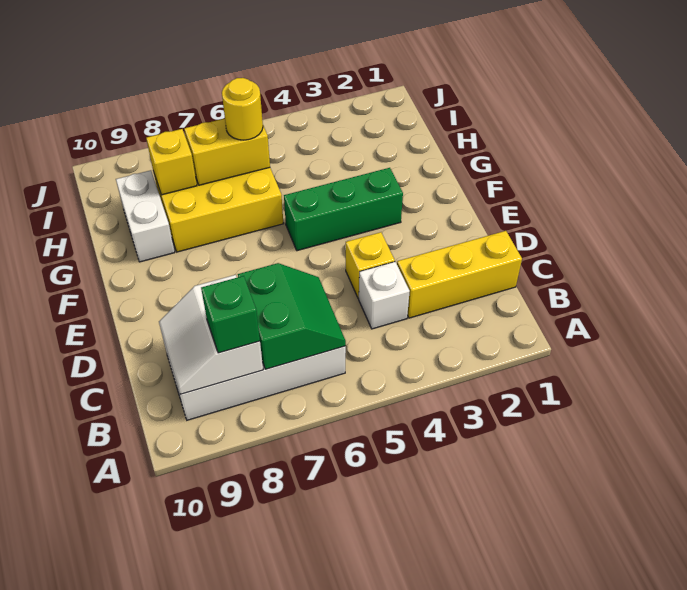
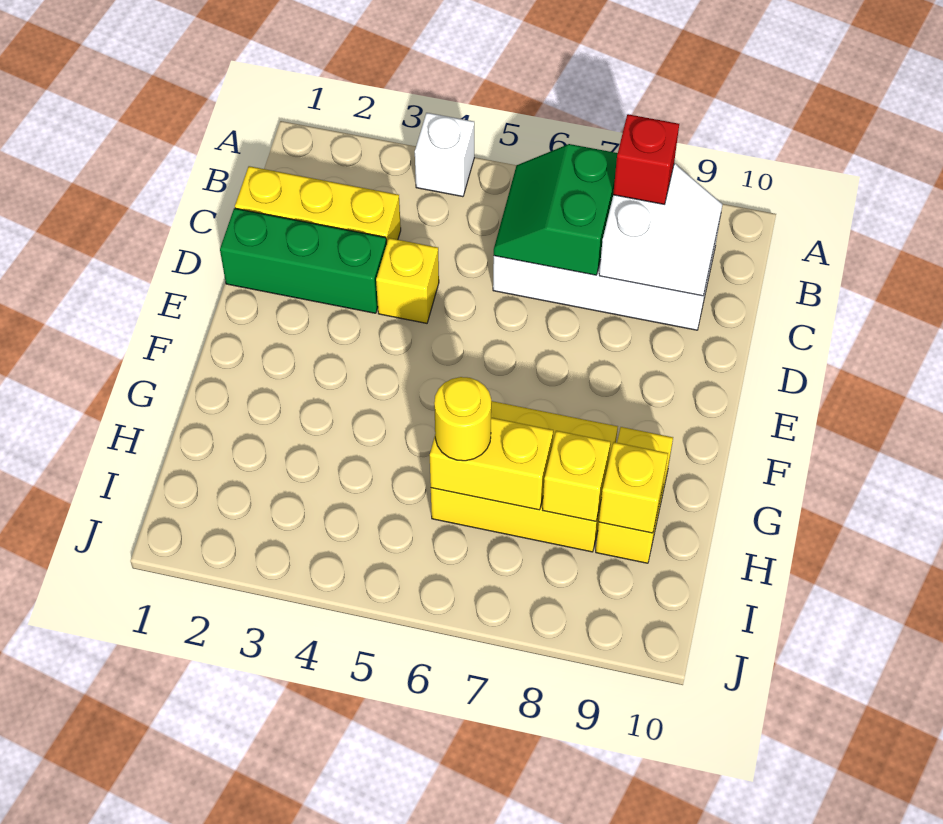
green brick B8 level 3 -> red brick B8 level 3
white brick C4 level 1 -> white brick A4 level 1
green brick F3:F5 level 1 -> green brick D1:D3 level 1
white brick G9:H9 level 1 -> yellow brick G9:H9 level 1
none -> yellow brick H9 level 2

